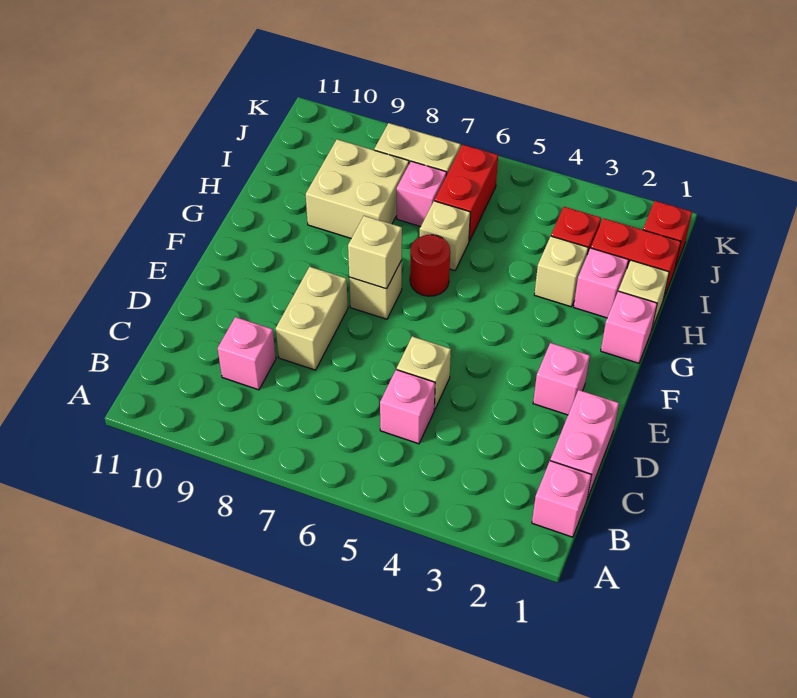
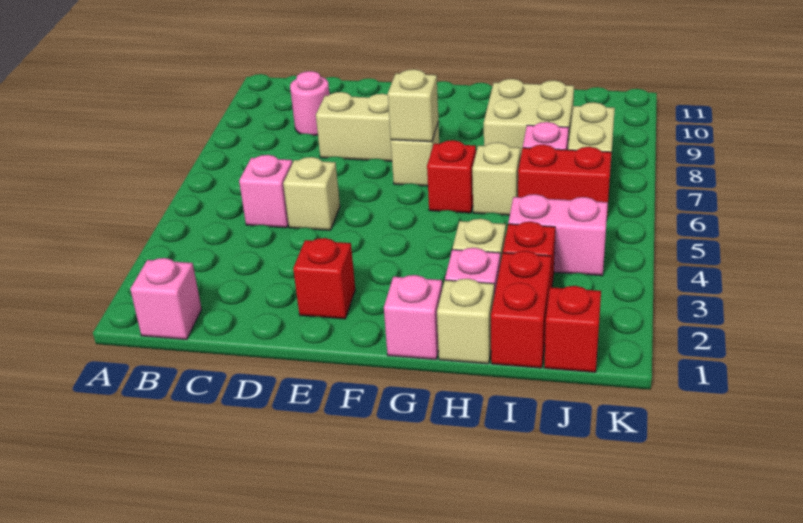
pink brick C1:D1 level 1 -> pink brick I4:J4 level 1
pink brick C9 level 1 -> pink round brick C9 level 1
pink brick E2 level 1 -> red brick E2 level 1
red round brick G6 level 1 -> red brick G6 level 1

